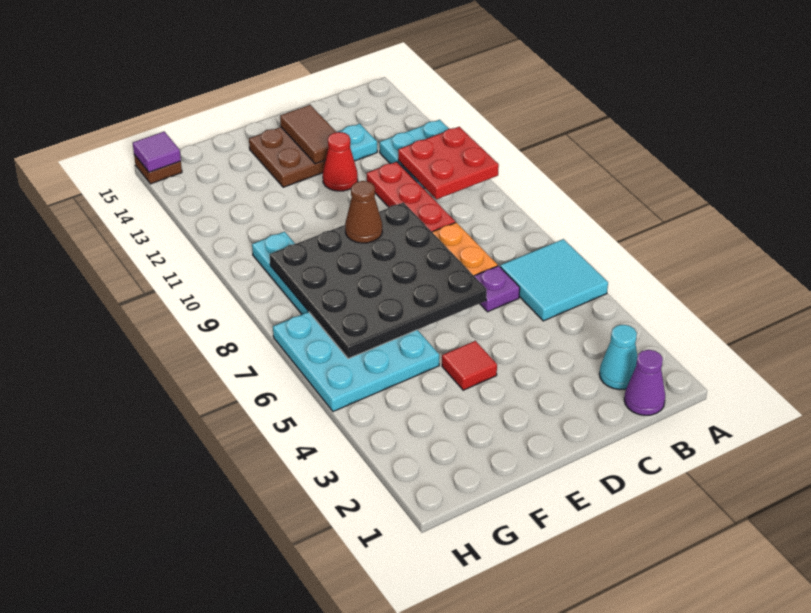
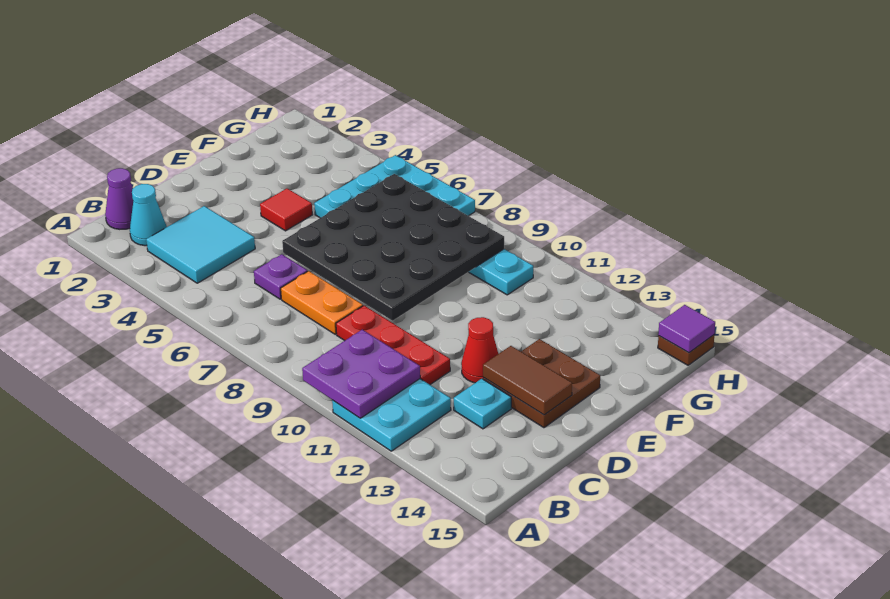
cyan tile A5:B6 level 1 -> cyan tile B3:C4 level 1
red plate A10:B11 level 2 -> purple plate A10:B11 level 2
brown cone E9 level 3 -> none

